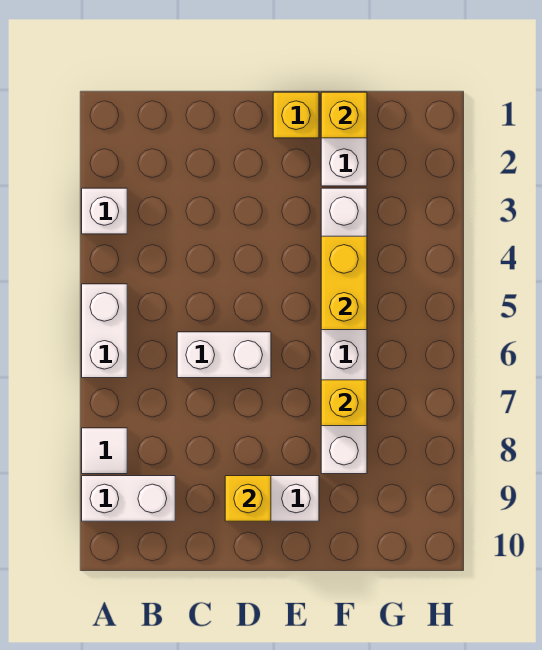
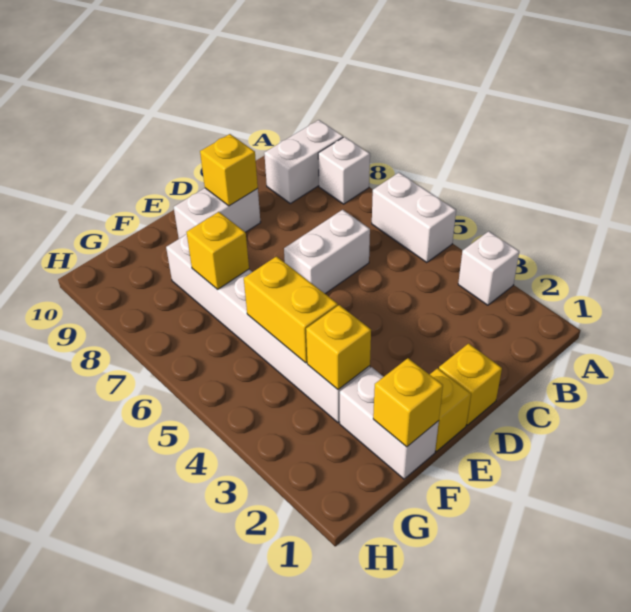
white tile A8 level 1 -> white brick A8 level 1
none -> yellow brick D1 level 1
none -> yellow brick F3 level 2

